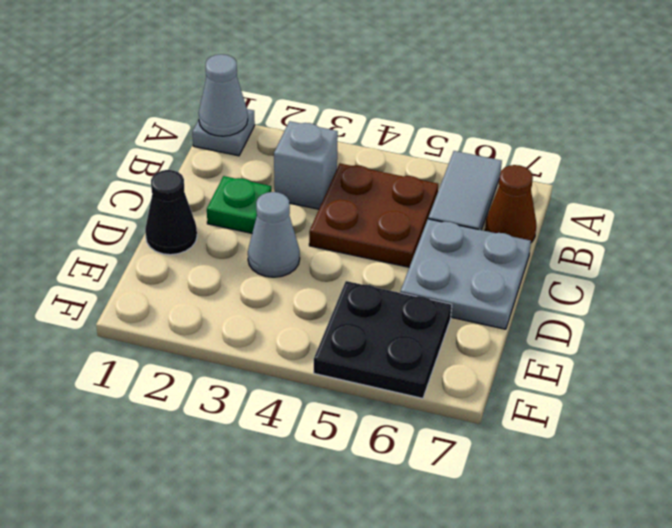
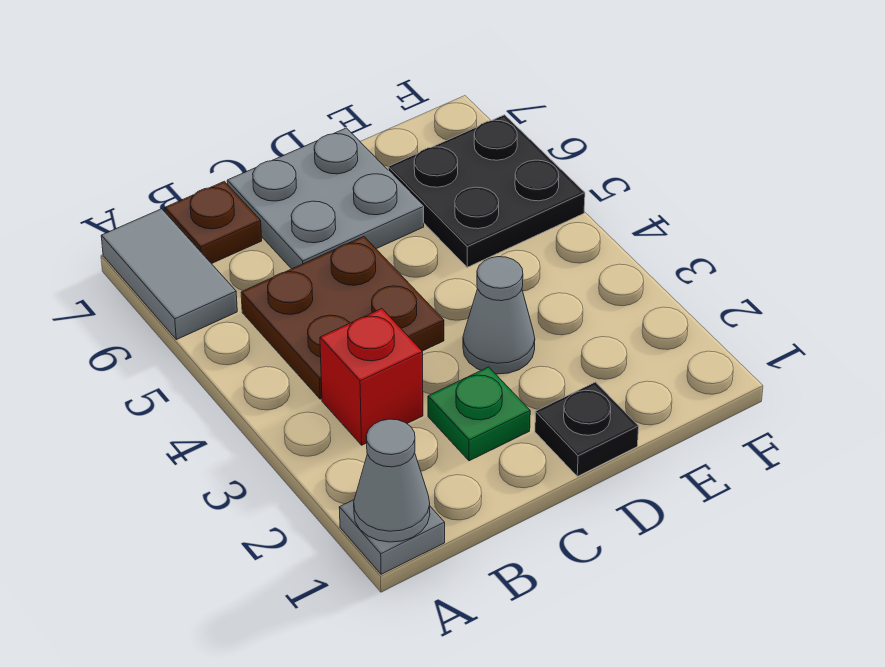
grey tile A6:B6 level 1 -> grey tile A6:A7 level 1
grey brick B3 level 1 -> red brick B3 level 1
brown cone B7 level 1 -> brown plate B7 level 1
black cone D1 level 1 -> black plate D1 level 1

